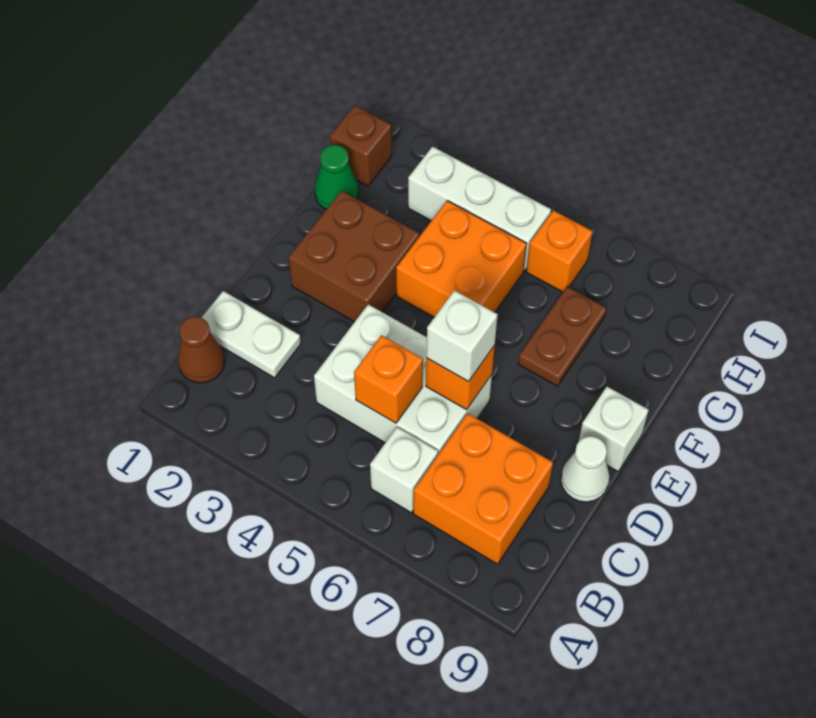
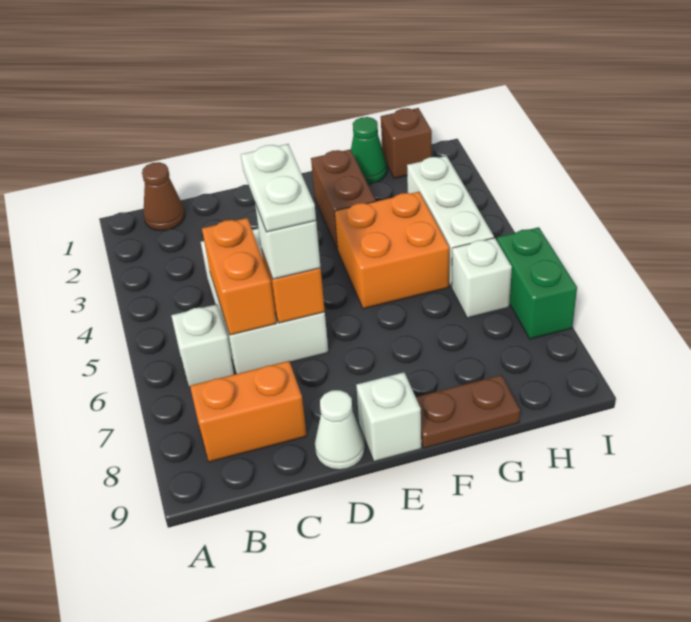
orange brick B7:C8 level 1 -> orange brick B8:C8 level 1
white plate C1:C2 level 1 -> white plate D5:D6 level 4
orange brick C5 level 2 -> orange brick C5:C6 level 2
brown brick E2:F3 level 1 -> brown brick F2:F3 level 1
brown plate F7:G7 level 1 -> brown plate F9:G9 level 1
orange brick H6 level 1 -> white brick H6 level 1
none -> green brick I6:I7 level 1

